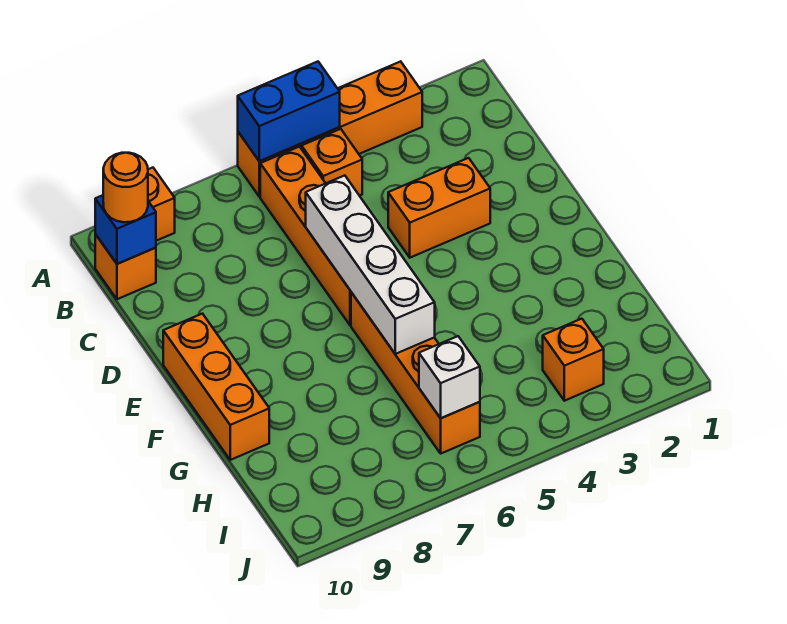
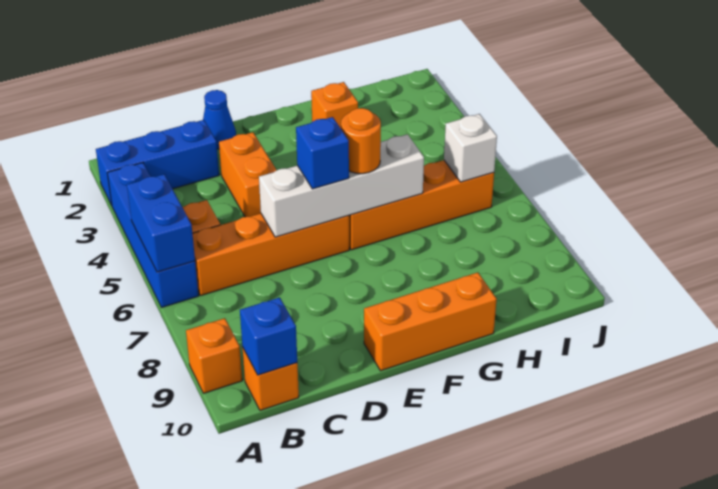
none -> blue brick A2:C2 level 1
orange brick A3:A6 level 1 -> blue brick A3:A6 level 1
orange round brick B10 level 3 -> orange round brick F6 level 3
none -> blue cone D1 level 1
none -> blue brick E6 level 3
orange brick I3 level 1 -> orange brick G2 level 1

